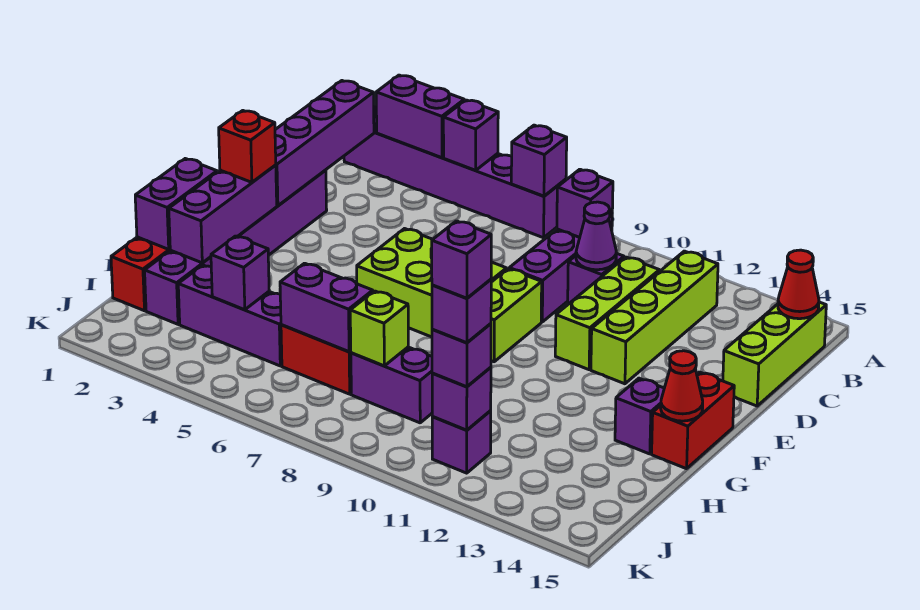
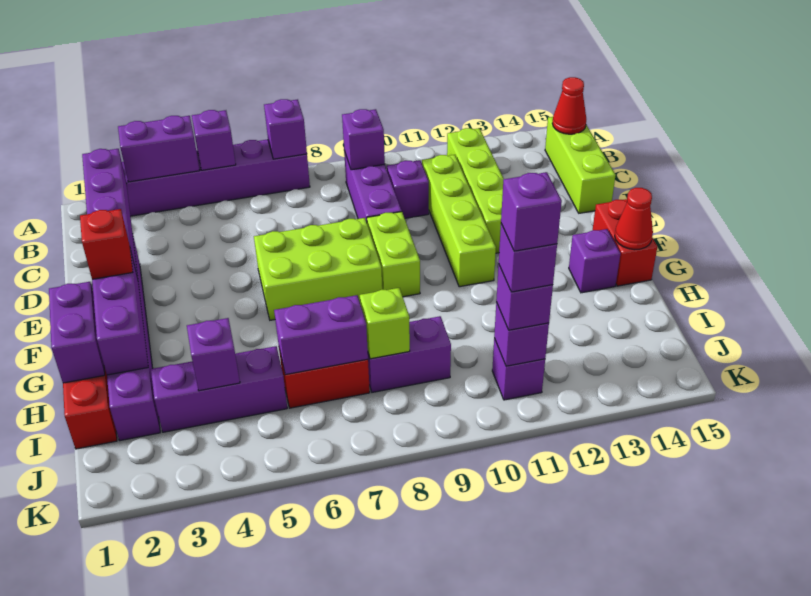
purple cone C10 level 2 -> none
lime brick C11:E11 level 1 -> lime brick C11:F11 level 1

